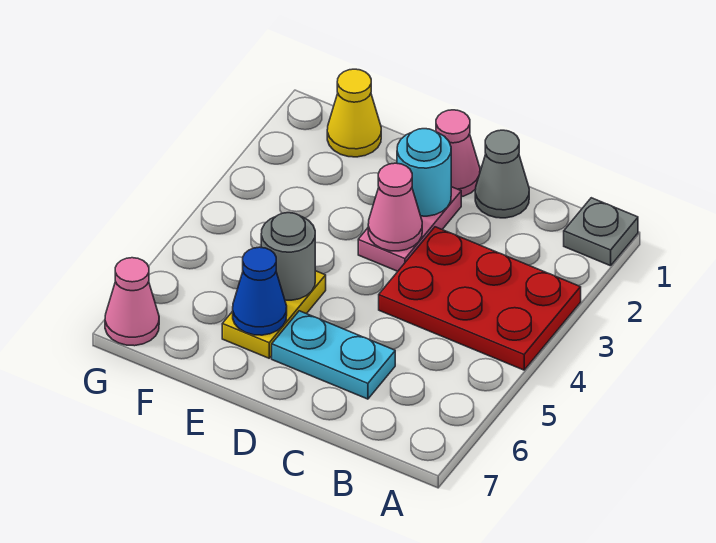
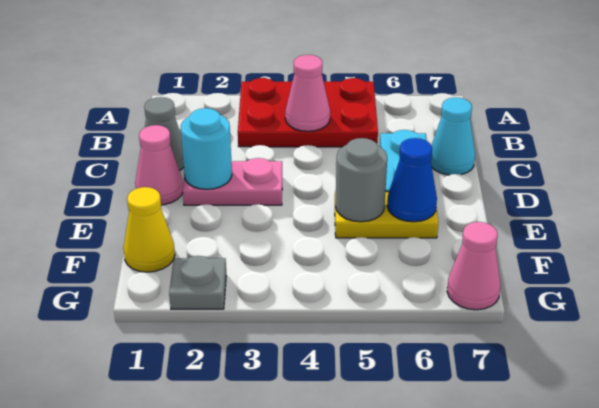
grey plate A1 level 1 -> grey plate G2 level 1
red plate A3:C4 level 1 -> red plate A3:B5 level 1
none -> cyan cone C7 level 1
pink cone D3 level 2 -> pink cone B4 level 2

